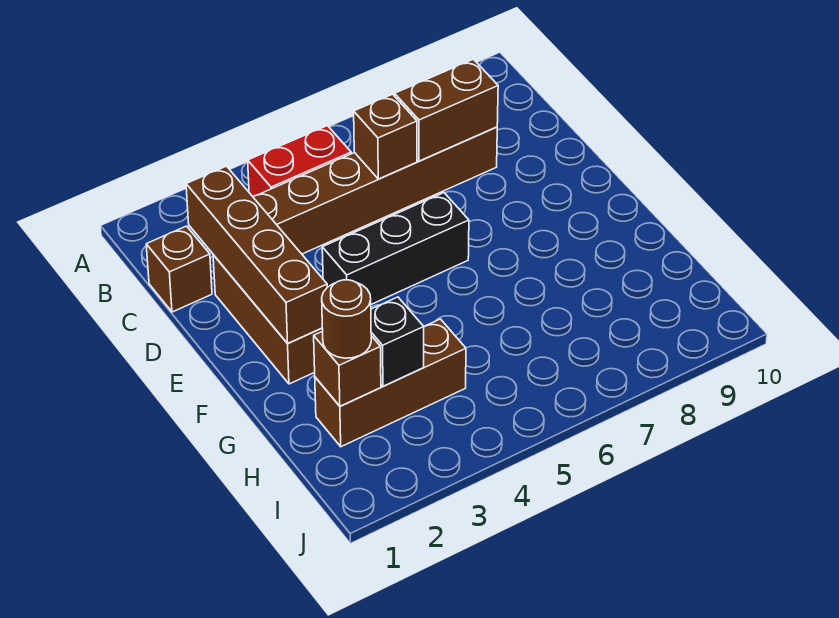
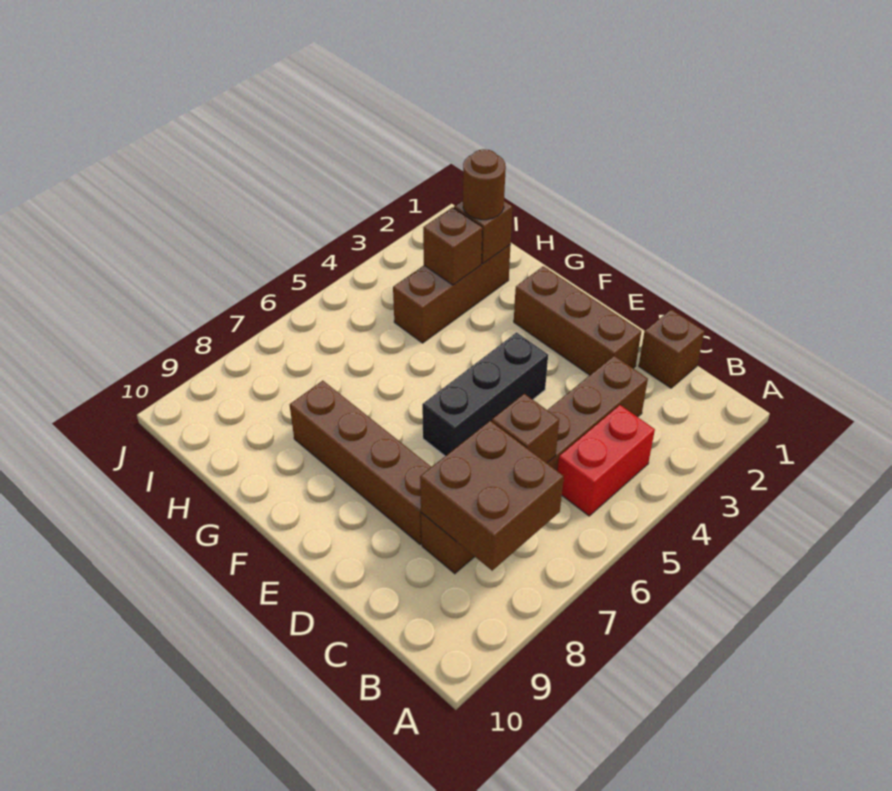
brown brick C2:F2 level 2 -> brown brick D8:G8 level 1
brown brick C7:C8 level 2 -> brown brick B7:C8 level 2
black brick H3 level 2 -> brown brick H3 level 2

